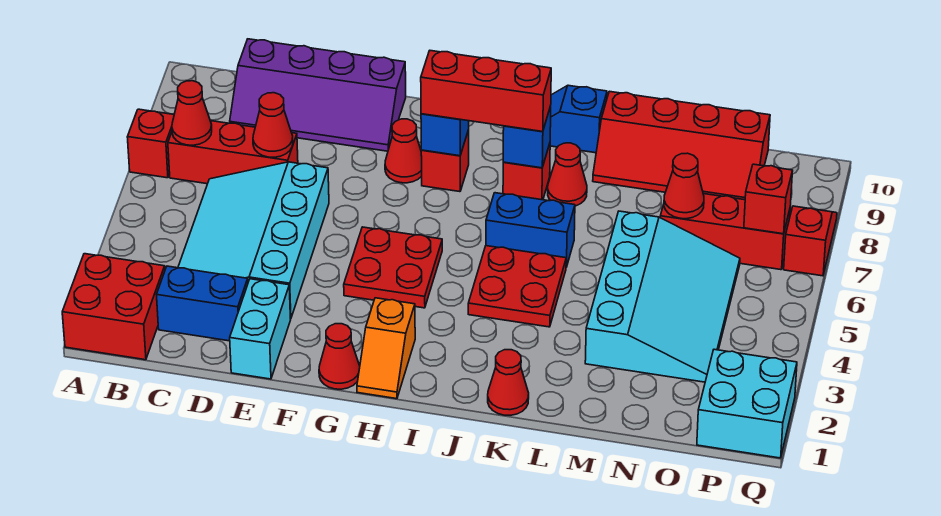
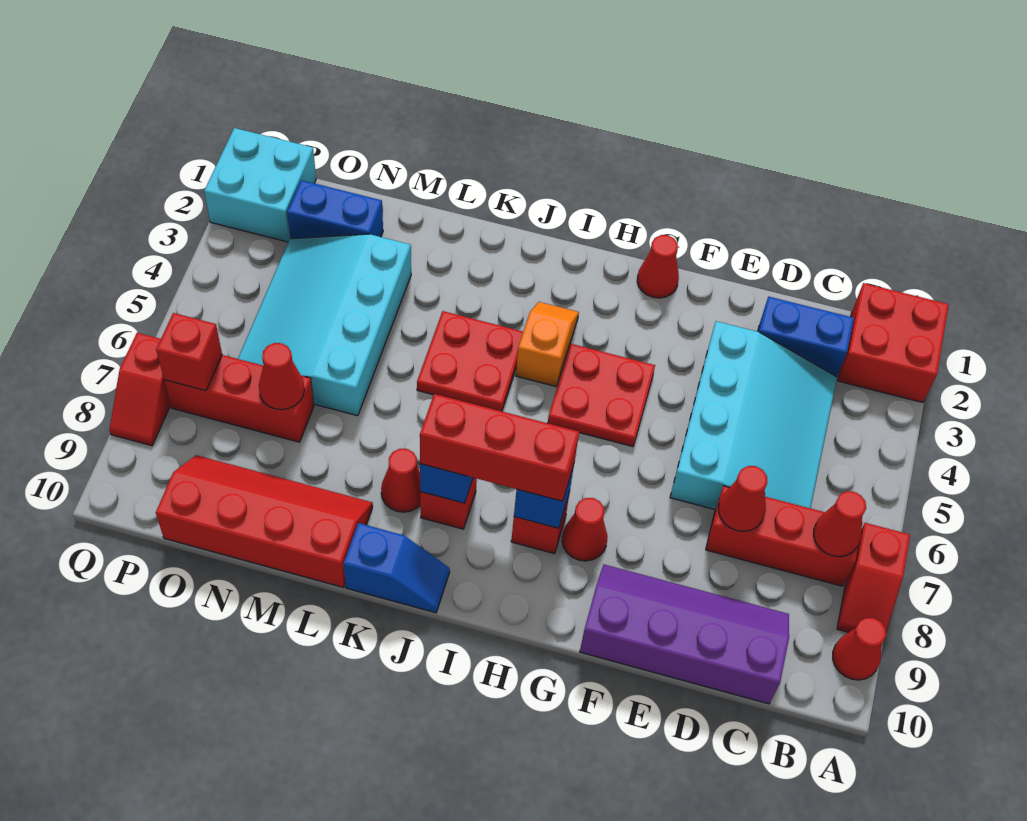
cyan brick E1:E2 level 1 -> none
orange slope H1:H2 level 1 top 2 -> orange slope I3:I4 level 1 top 4
blue brick J6:K6 level 1 -> blue brick N2:O2 level 1
red cone K1 level 1 -> red cone A9 level 1

